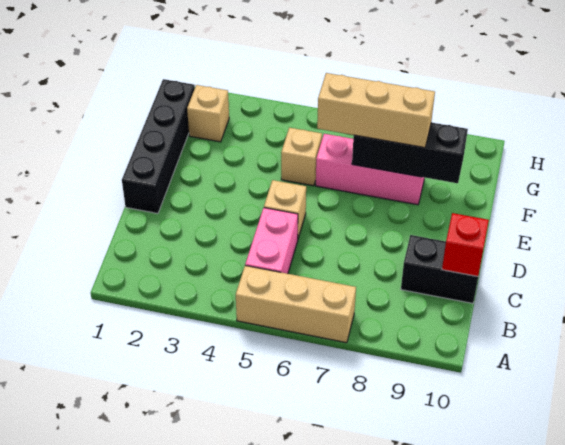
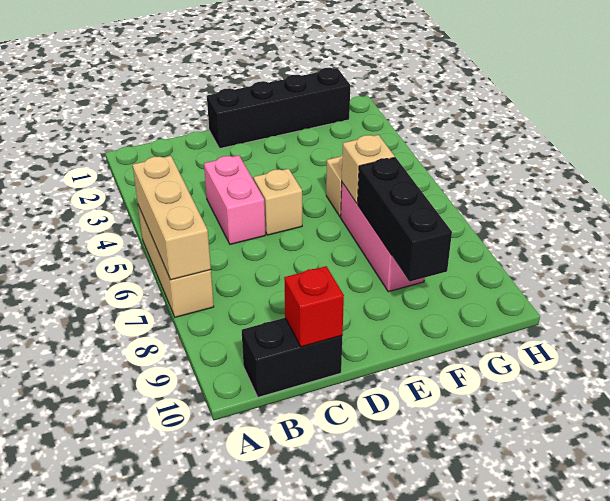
pink brick B5:C5 level 1 -> pink brick C4:C5 level 1
black brick C9:C10 level 1 -> black brick B10:C10 level 1
tan brick F6:F8 level 3 -> tan brick A5:A7 level 2
tan brick G2 level 1 -> tan brick F6 level 2

